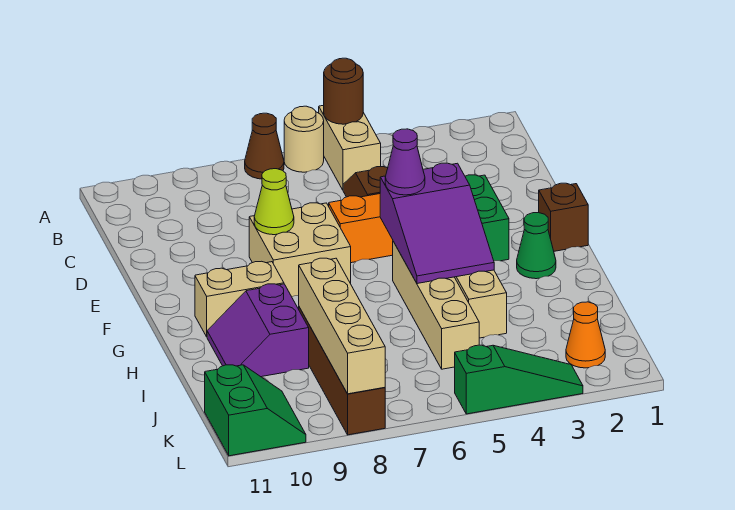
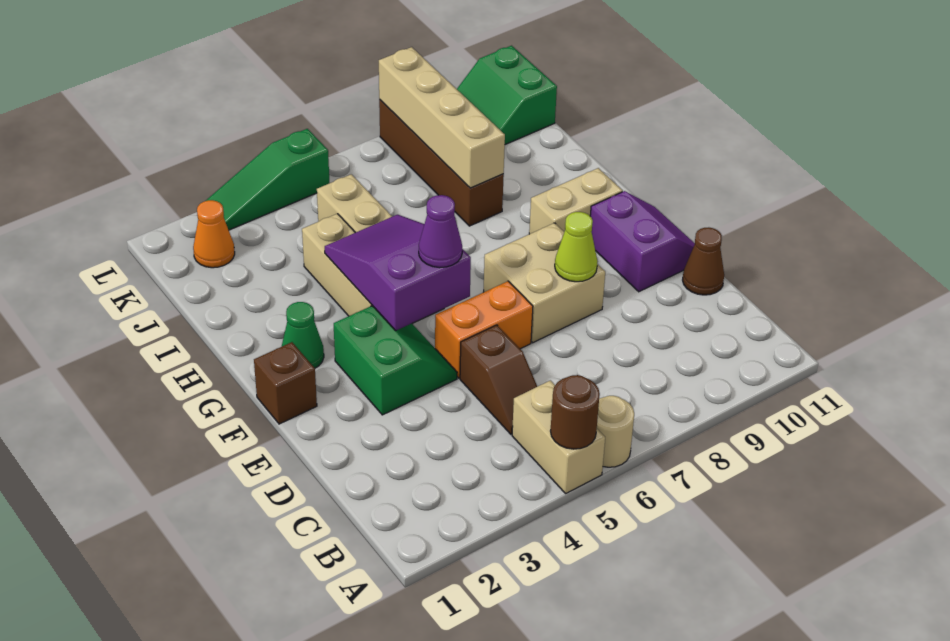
brown cone A7 level 1 -> brown cone D11 level 1
purple slope H9:I10 level 1 top 9 -> purple slope E10:F11 level 1 top 10

